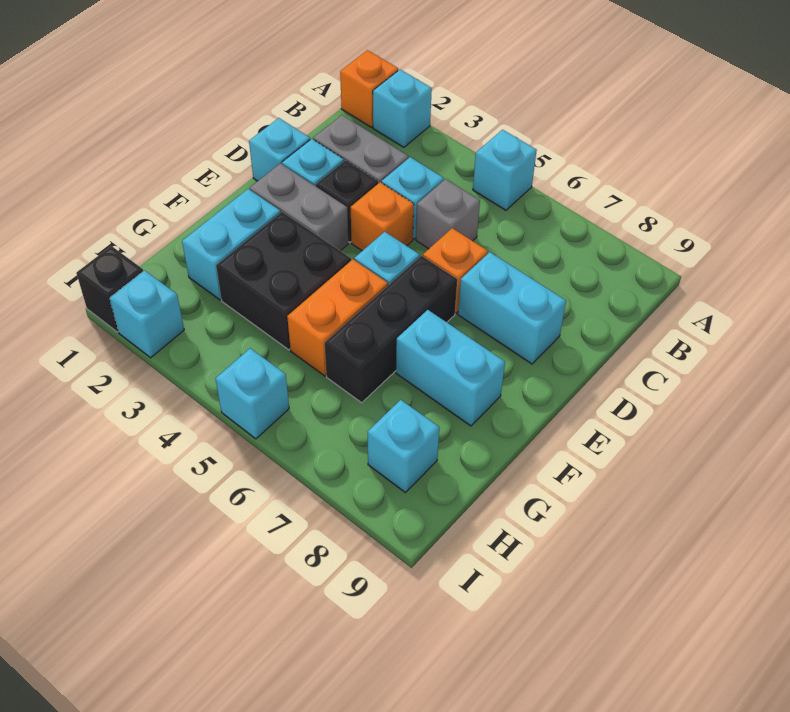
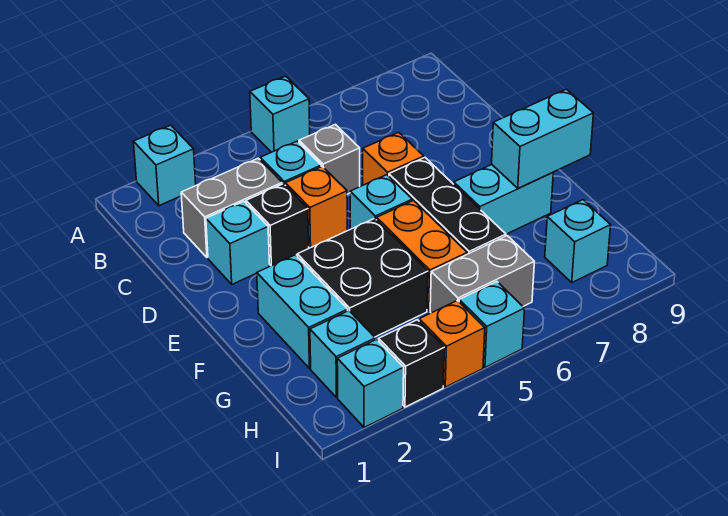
orange brick A1 level 1 -> orange brick I4 level 1
cyan brick D1 level 1 -> cyan brick H2 level 1
cyan brick D7:D8 level 1 -> cyan brick F8:F9 level 2
grey brick E2:E3 level 1 -> grey brick H5:H6 level 1
black brick I1 level 1 -> black brick I3 level 1

